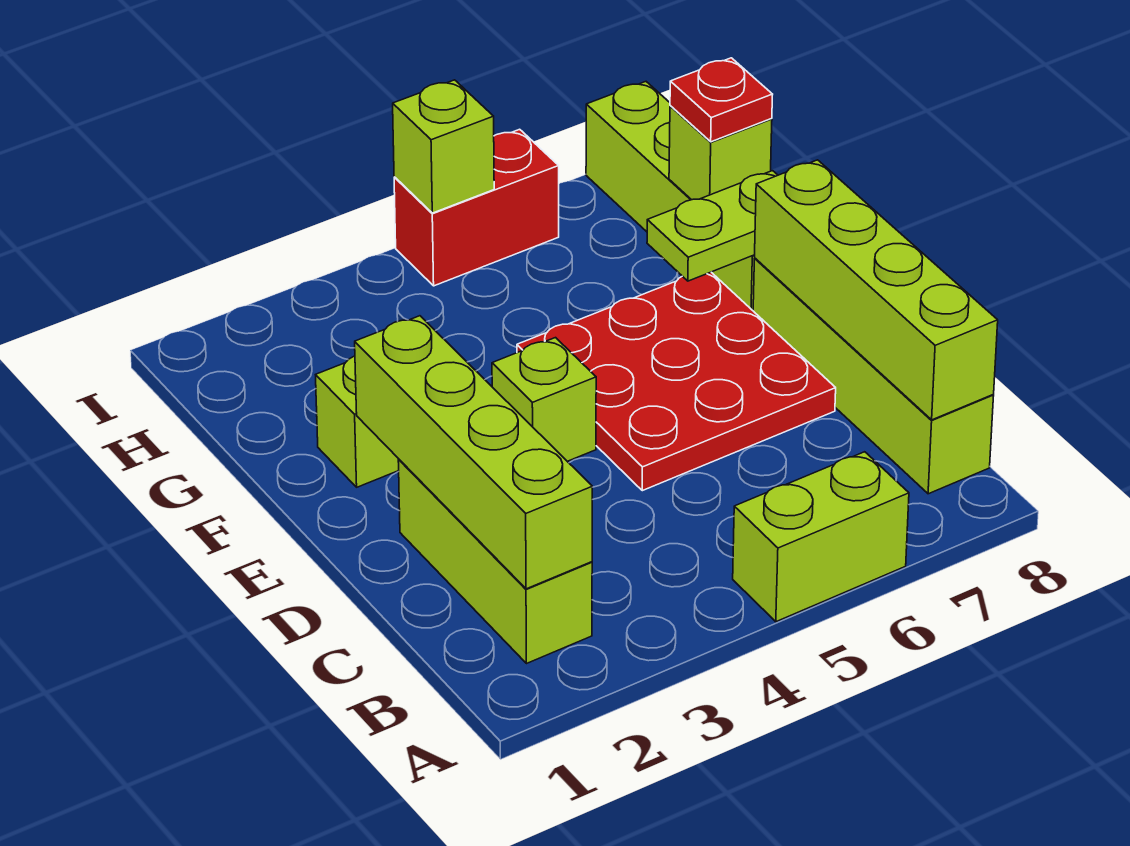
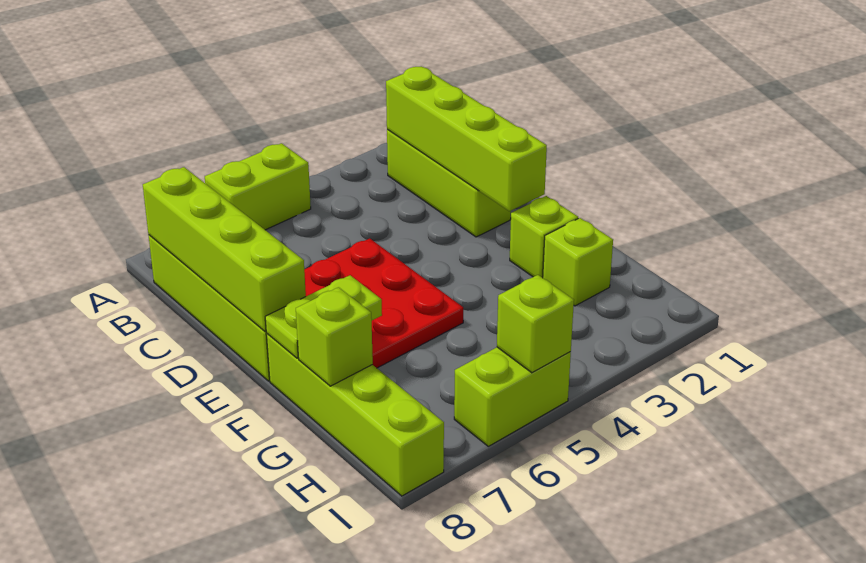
lime brick E4 level 1 -> lime brick G2 level 1
red plate G8 level 3 -> none
red brick I5:I6 level 1 -> lime brick I5:I6 level 1

